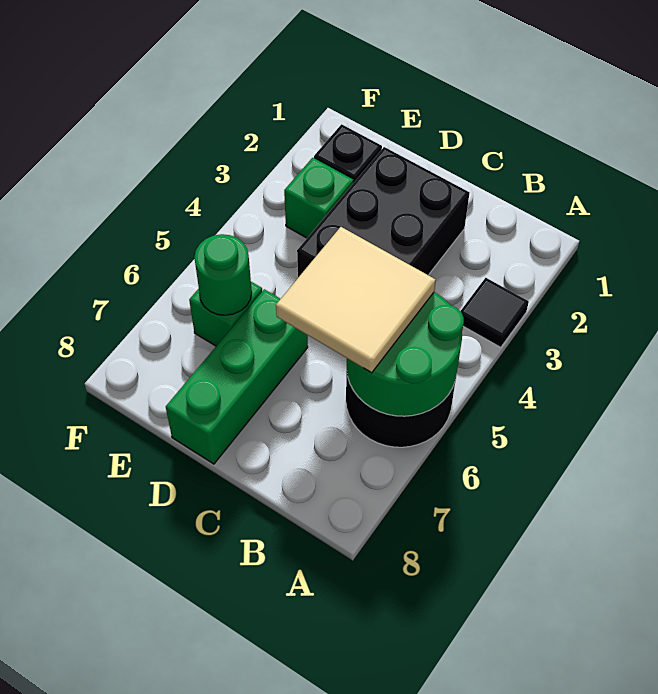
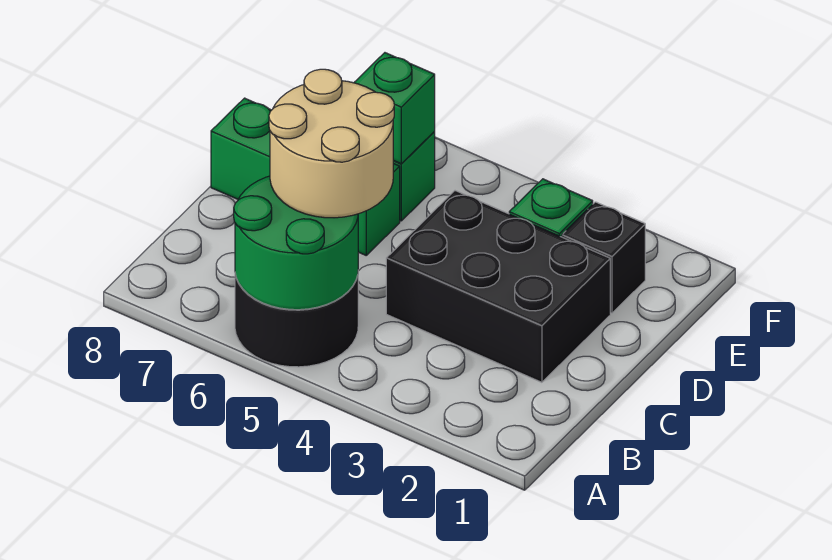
black tile A3 level 1 -> none
tan tile B5:C6 level 3 -> tan round brick B5:C6 level 3
green round brick E6 level 2 -> green brick E6 level 2

